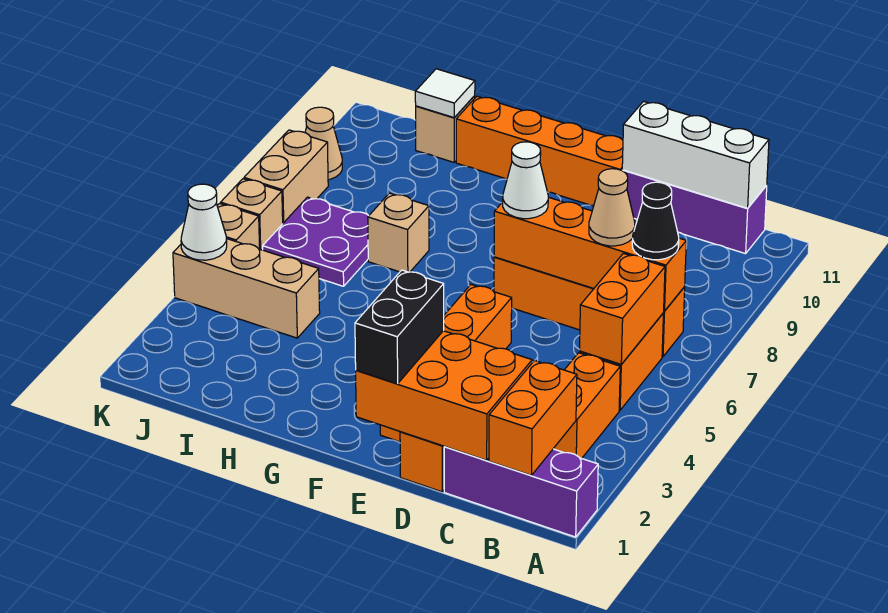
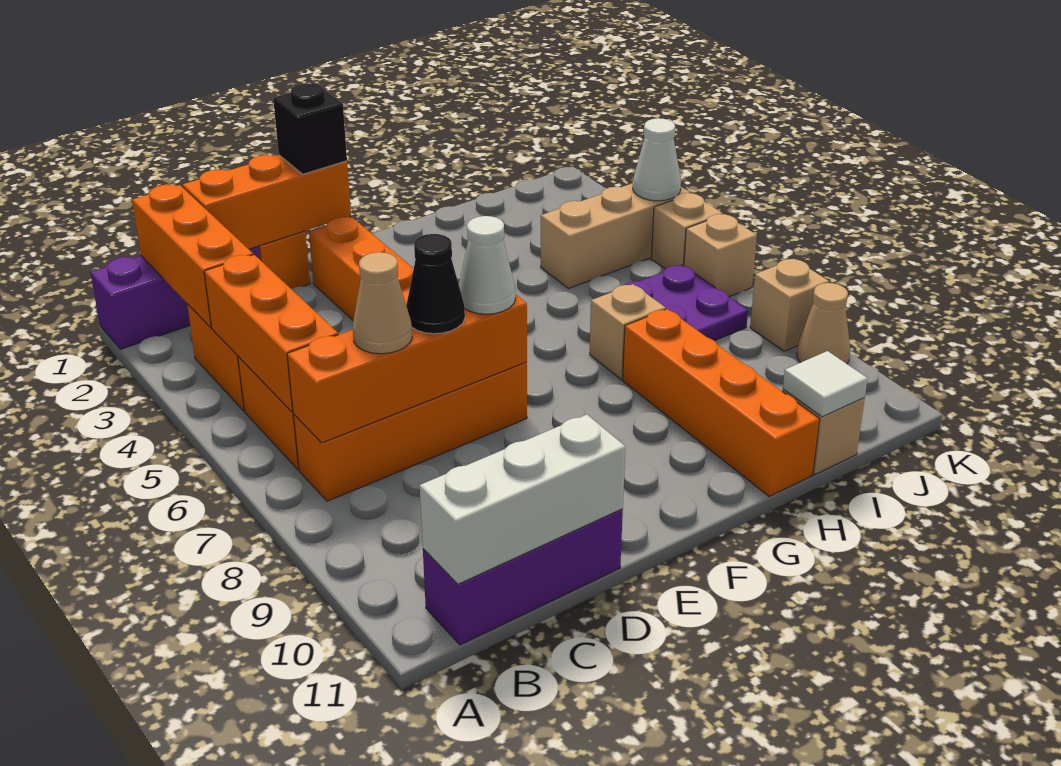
orange brick B1:B2 level 2 -> orange brick B1:B3 level 2
orange brick B5:B6 level 2 -> orange brick B4:B6 level 2
black cone B7 level 3 -> black cone D7 level 3
orange brick C1:E2 level 2 -> orange brick C1:E1 level 2
black brick E1:E2 level 3 -> black brick E1 level 3
orange brick E11:H11 level 1 -> orange brick H8:H11 level 1
tan brick K7:K8 level 1 -> tan brick K8 level 1

